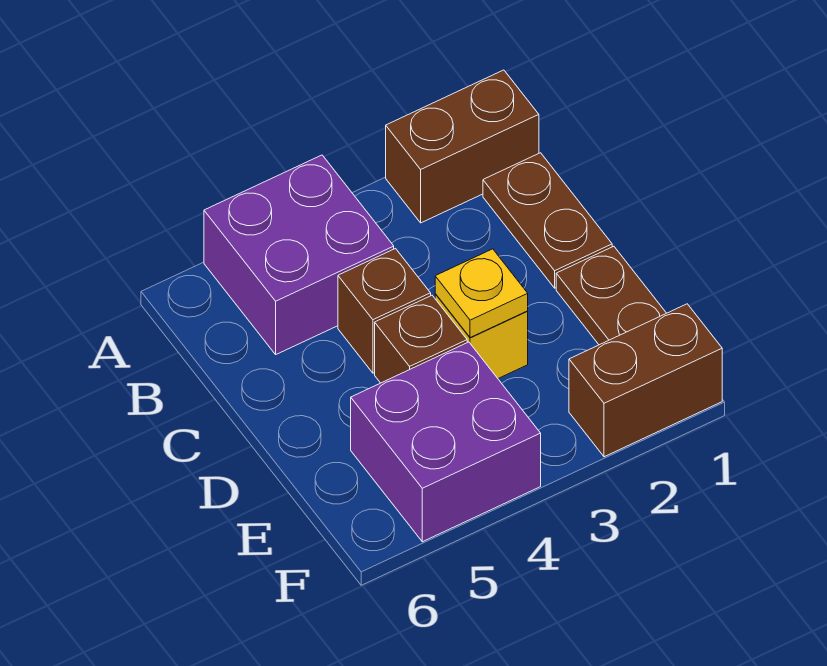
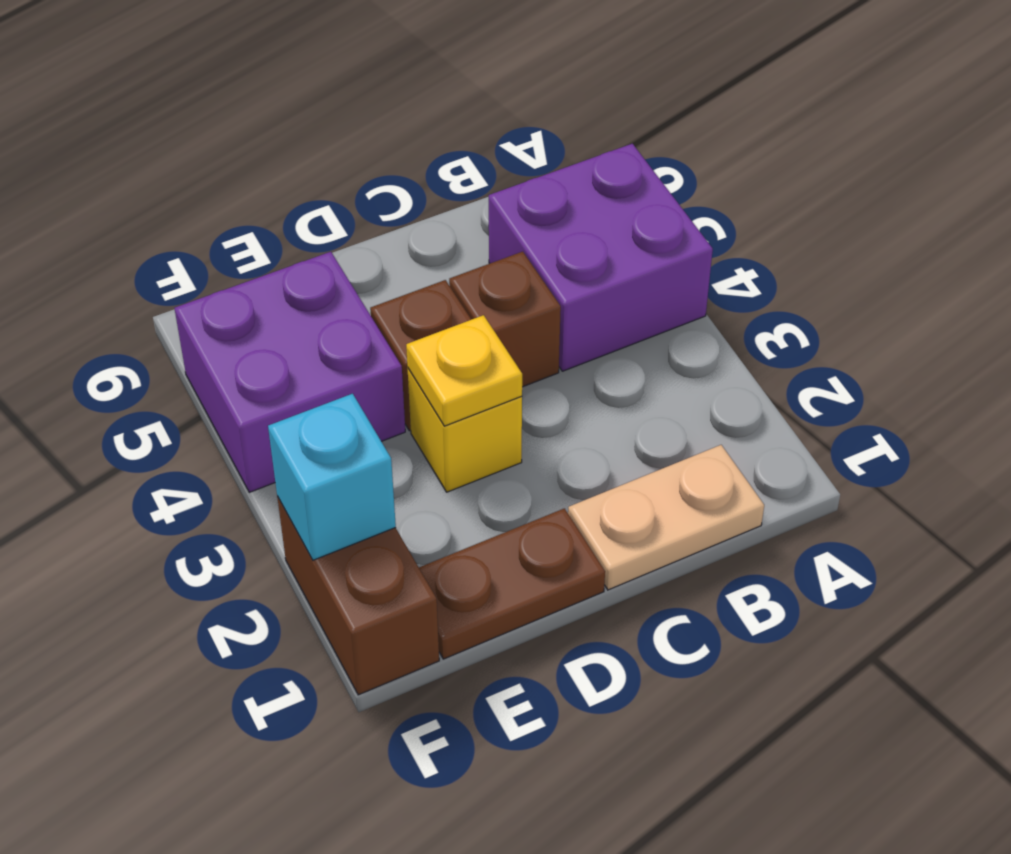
brown brick A1:A2 level 1 -> none
brown plate B1:C1 level 1 -> tan plate B1:C1 level 1
none -> cyan brick F2 level 2

